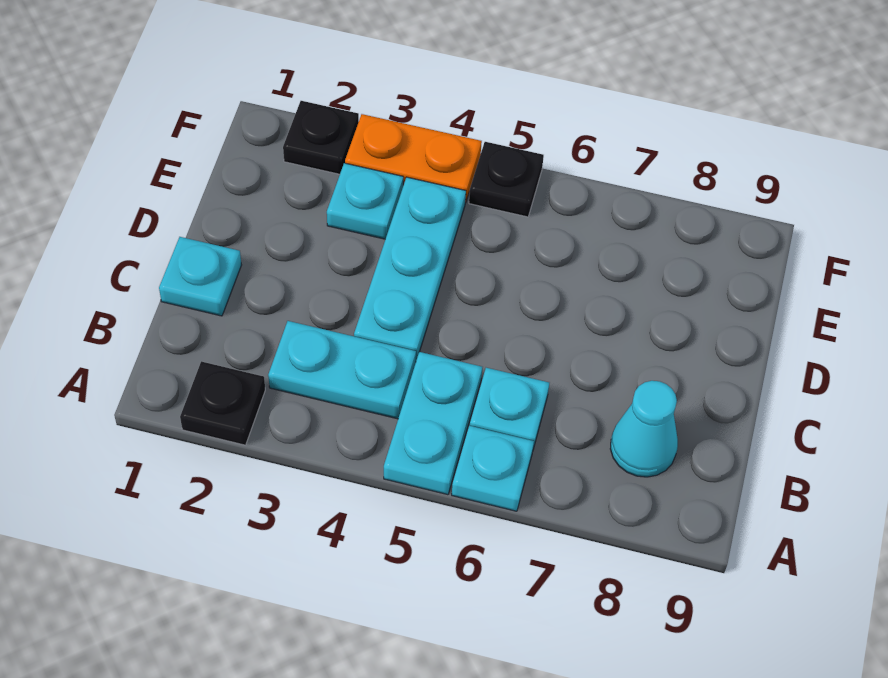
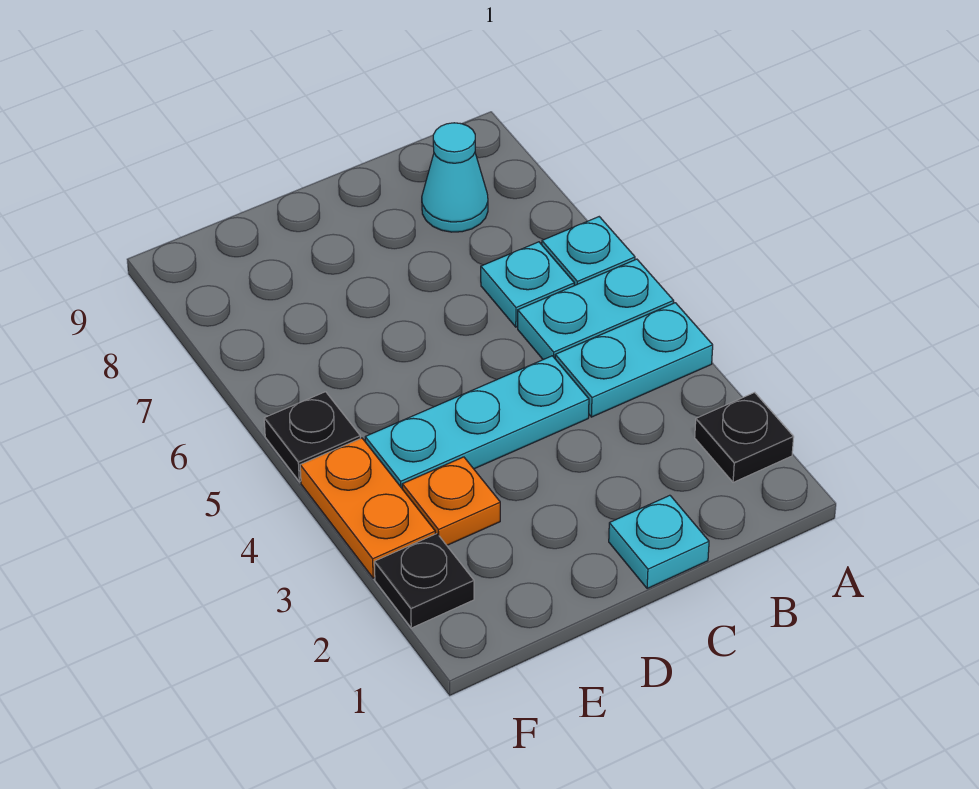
cyan plate B3:B4 level 1 -> cyan plate A4:B4 level 1
cyan plate E3 level 1 -> orange plate E3 level 1

